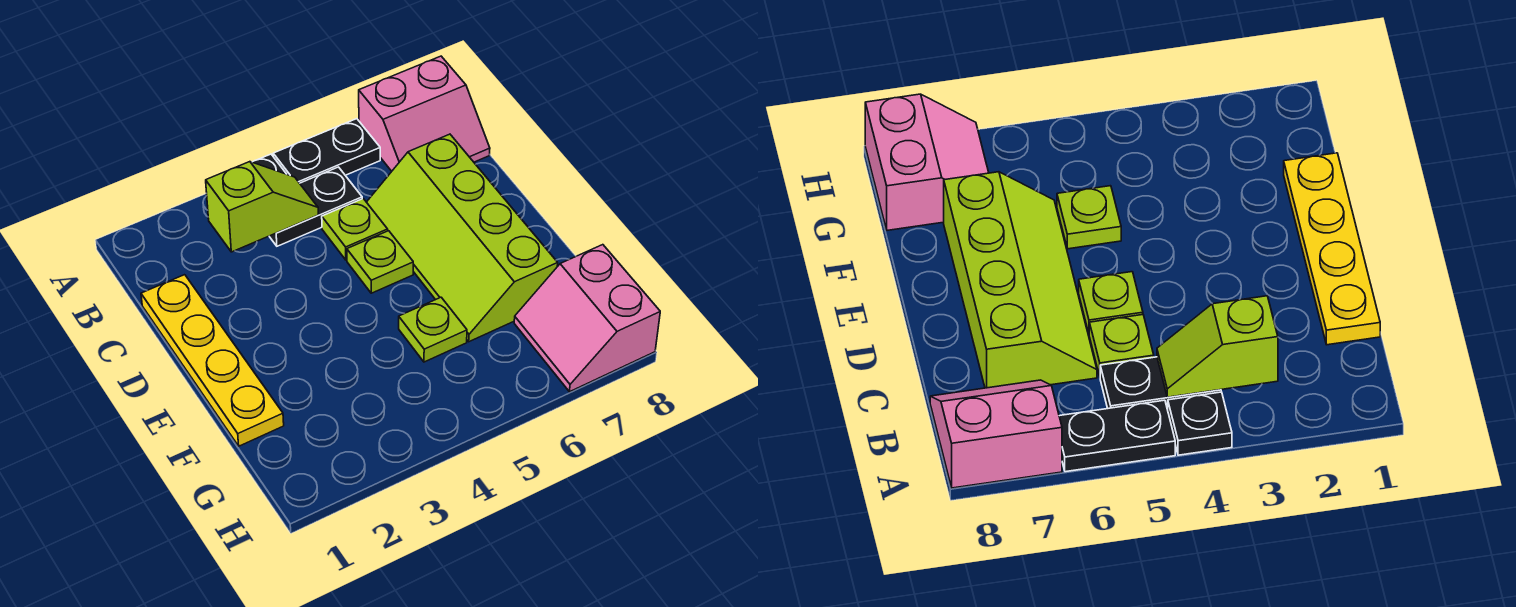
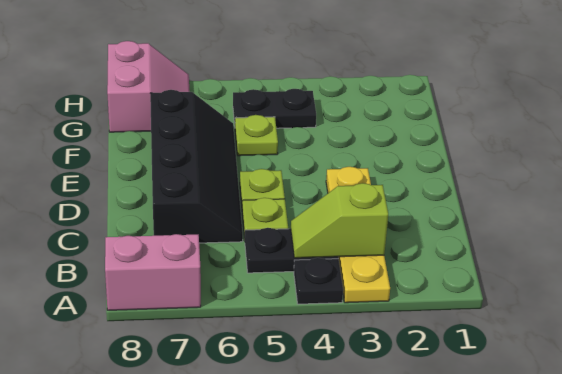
black plate A5:A6 level 1 -> black plate G4:G5 level 1
yellow plate C1:F1 level 1 -> yellow plate A3:D3 level 1
lime slope C6:F7 level 1 top 7 -> black slope C6:F7 level 1 top 7

